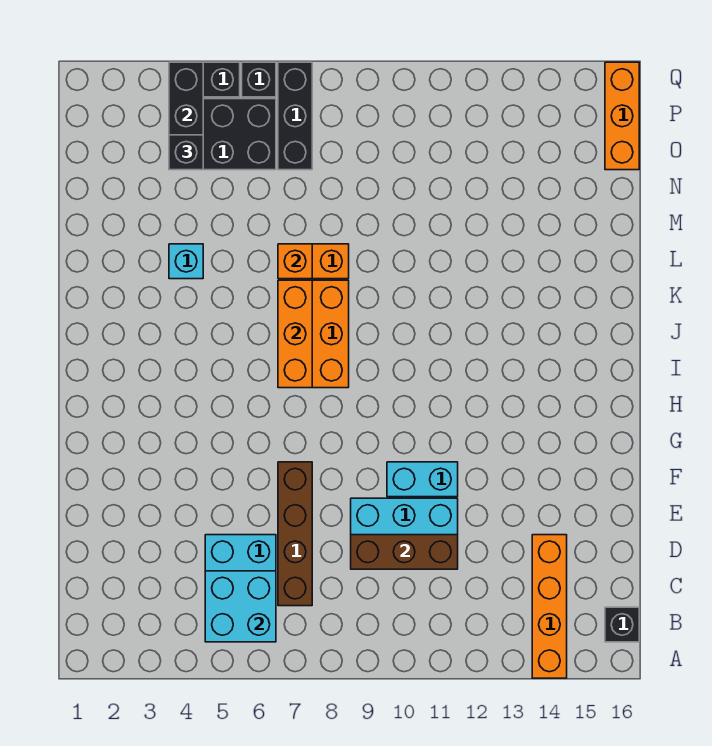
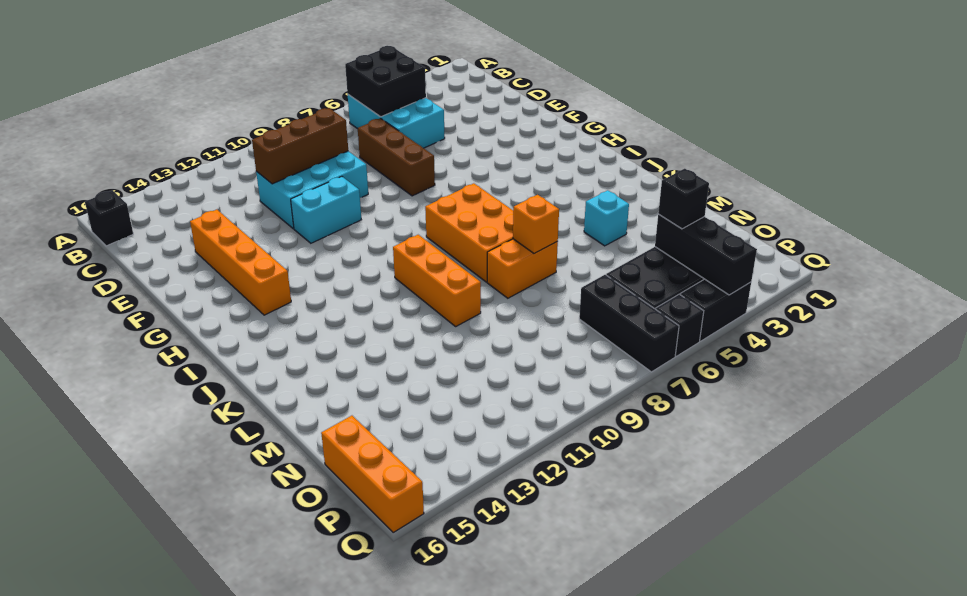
orange brick A14:D14 level 1 -> orange brick E14:H14 level 1
cyan brick B5:C6 level 2 -> black brick B5:C6 level 2
brown brick C7:F7 level 1 -> brown brick D7:F7 level 1
orange brick I7:K7 level 2 -> orange brick J10:L10 level 1

